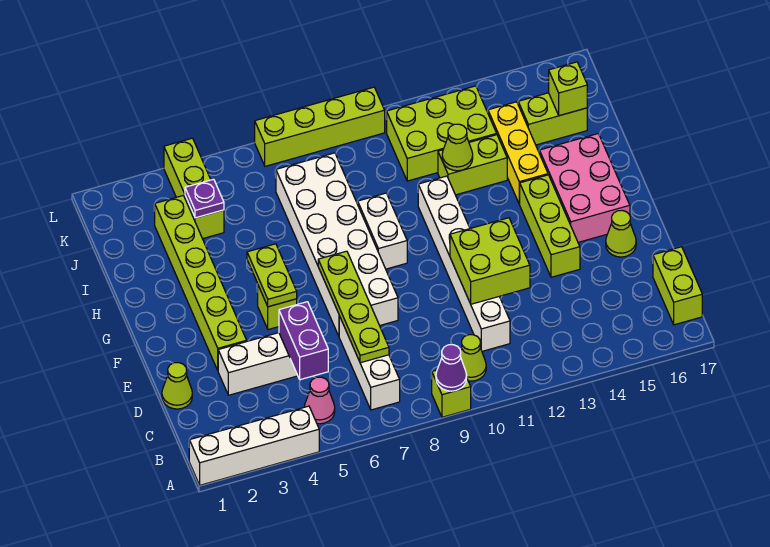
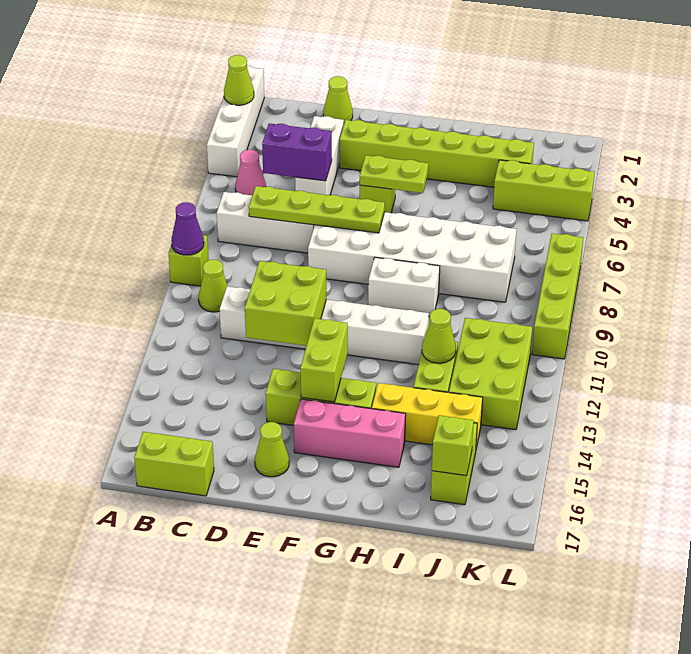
none -> lime cone A2 level 2
none -> lime brick F13:F14 level 2
pink brick F15:H16 level 1 -> pink brick F15:H15 level 1
purple plate J4 level 2 -> none

